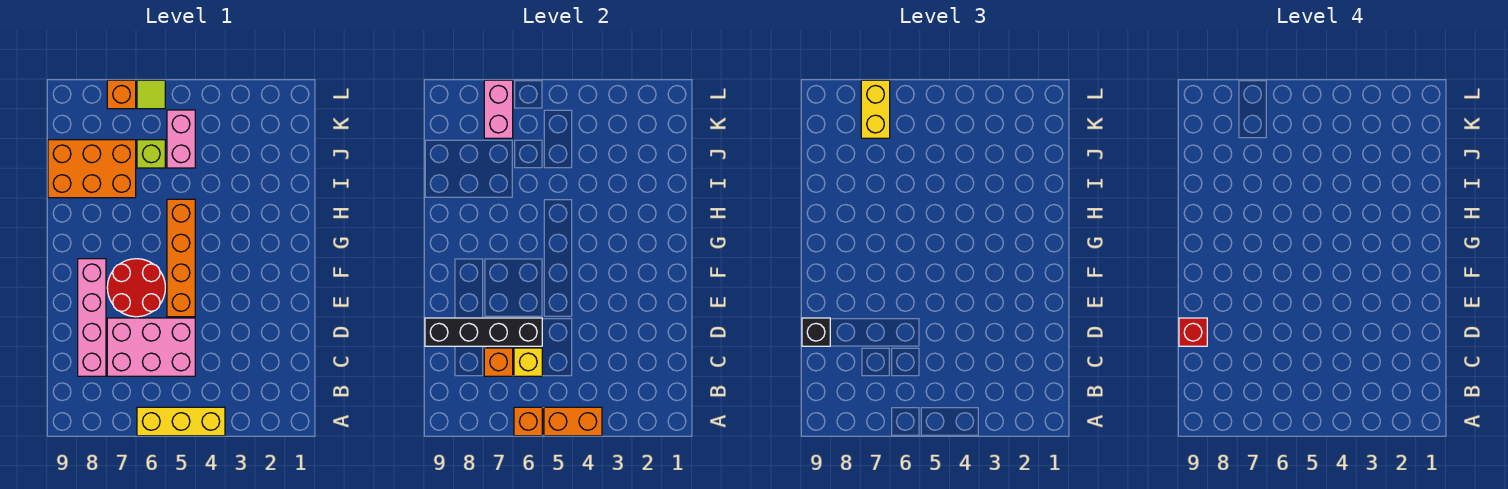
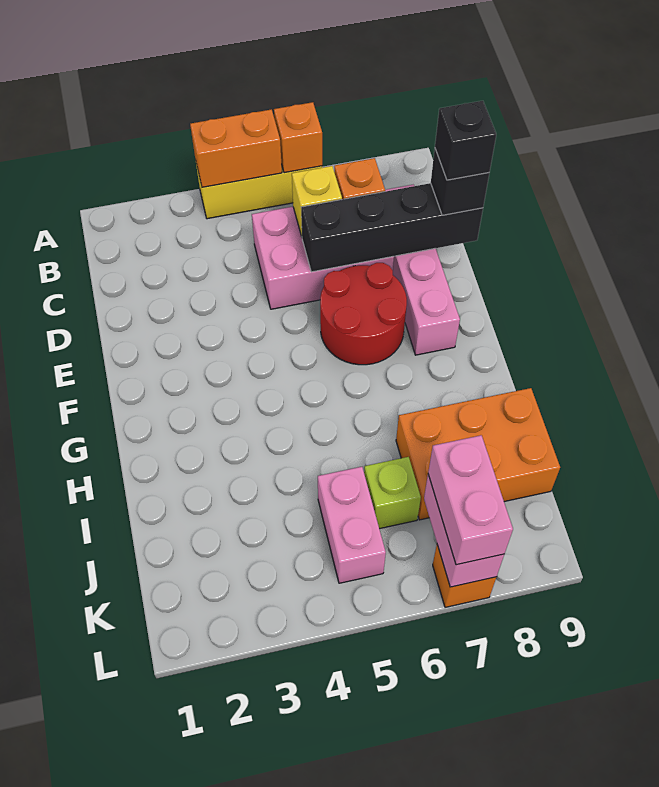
red brick D9 level 4 -> black brick D9 level 4
orange brick E5:H5 level 1 -> none
yellow brick K7:L7 level 3 -> pink brick K7:L7 level 3
lime tile L6 level 1 -> none

